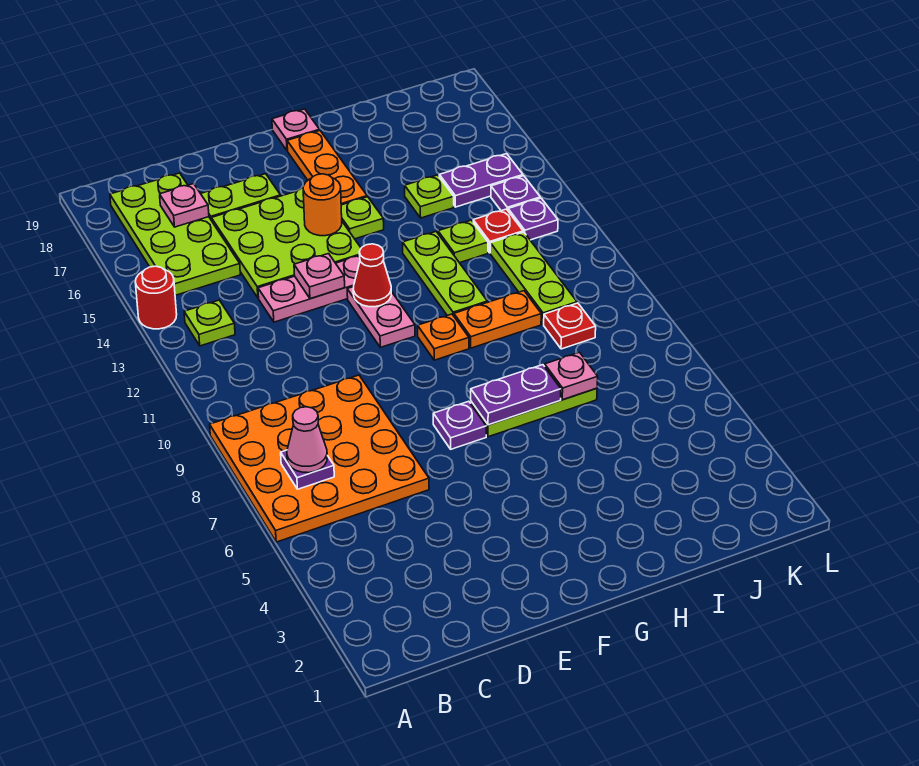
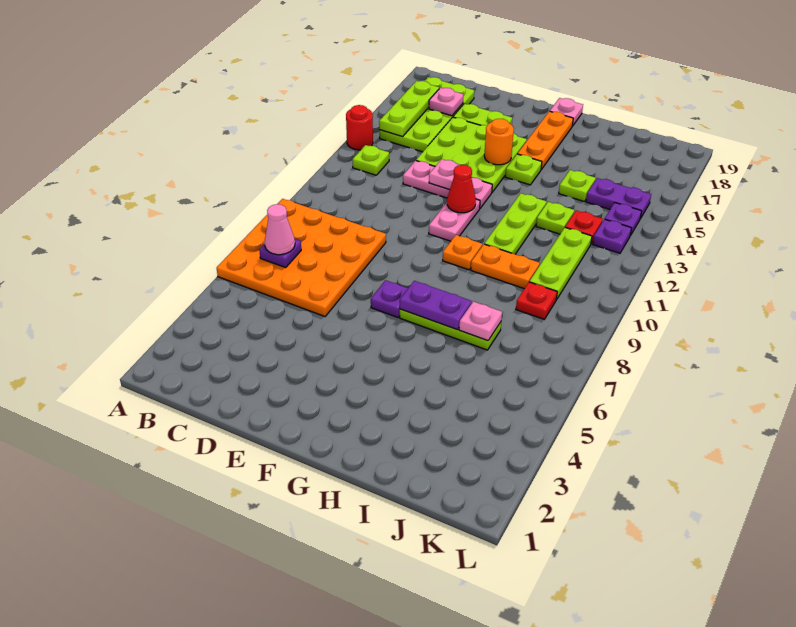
none -> lime plate B15:B17 level 2

